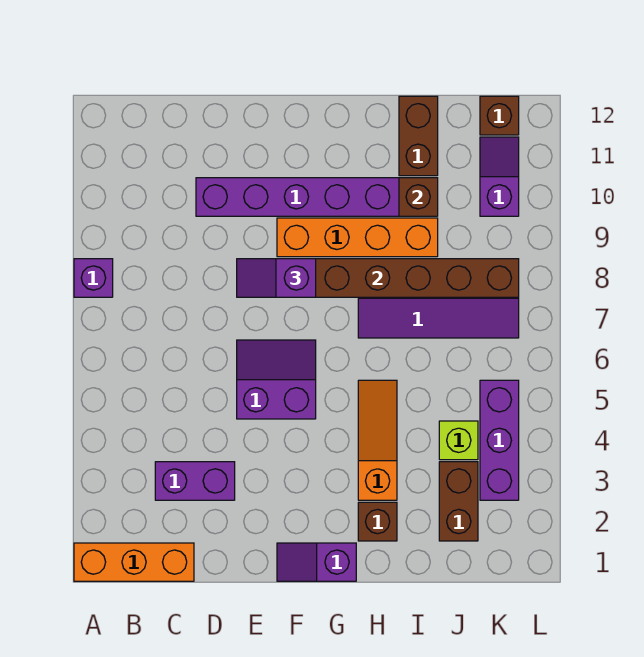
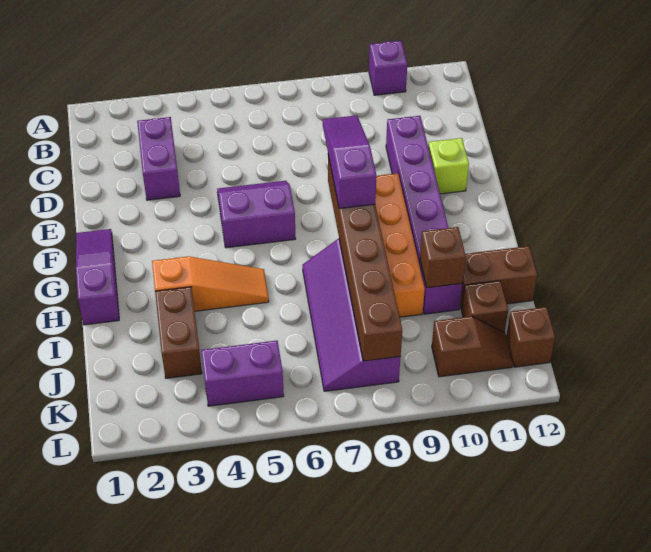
orange brick A1:C1 level 1 -> none
purple brick A8 level 1 -> purple brick A10 level 1
purple slope E5:F6 level 1 top 5 -> purple slope E5:F6 level 1 top F
purple slope E8:F8 level 3 top F -> purple slope E8:G8 level 3 top G
purple slope F1:G1 level 1 top G -> purple slope F1:H1 level 1 top H
brown brick H2 level 1 -> brown brick J11 level 1
brown brick J2:J3 level 1 -> brown brick I3:J3 level 1
lime brick J4 level 1 -> lime brick E11 level 1
purple brick K3:K5 level 1 -> purple brick K4:K5 level 1
purple slope K10:K11 level 1 top 10 -> brown slope K10:K11 level 1 top 10

